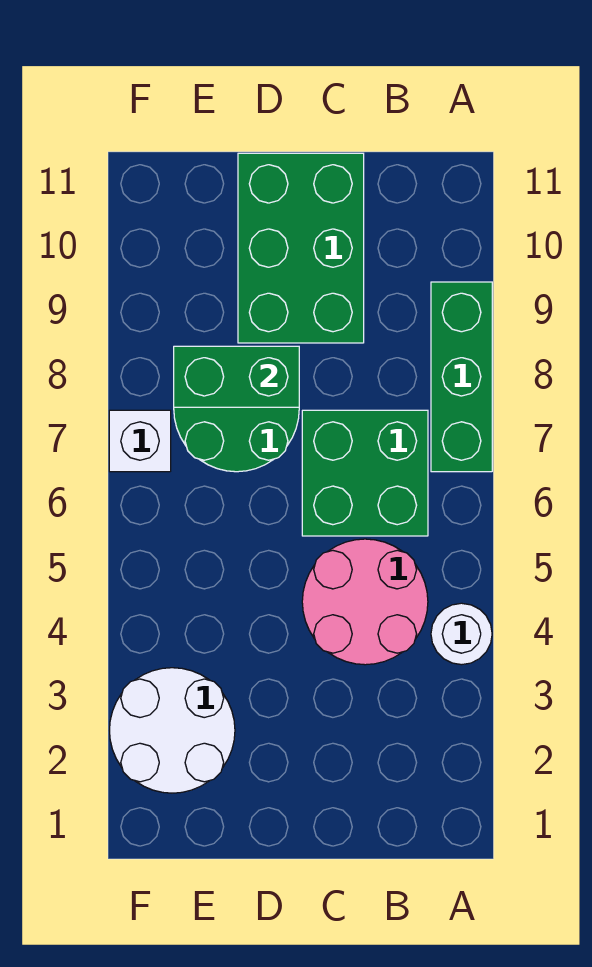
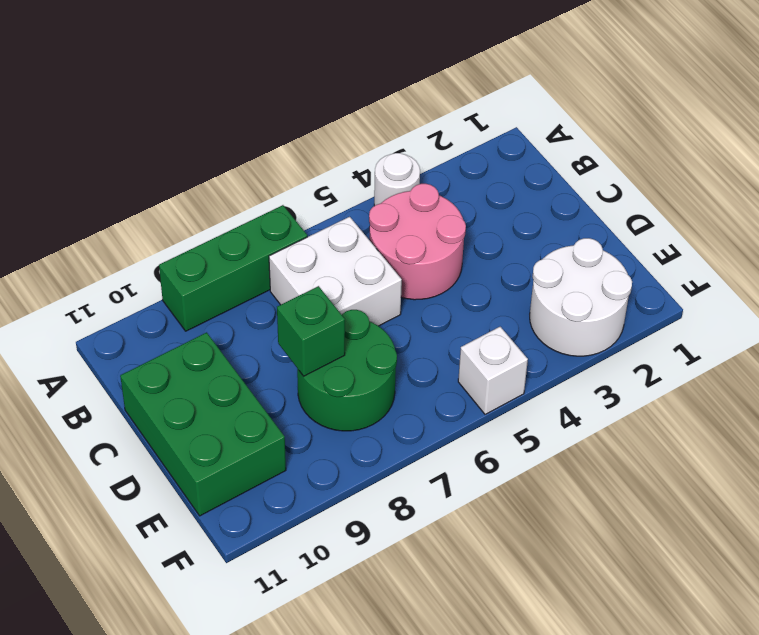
green brick B6:C7 level 1 -> white brick B6:C7 level 1
green brick C9:D11 level 1 -> green brick C10:E11 level 1
green brick D8:E8 level 2 -> green brick D8 level 2
white brick F7 level 1 -> white brick F5 level 1

